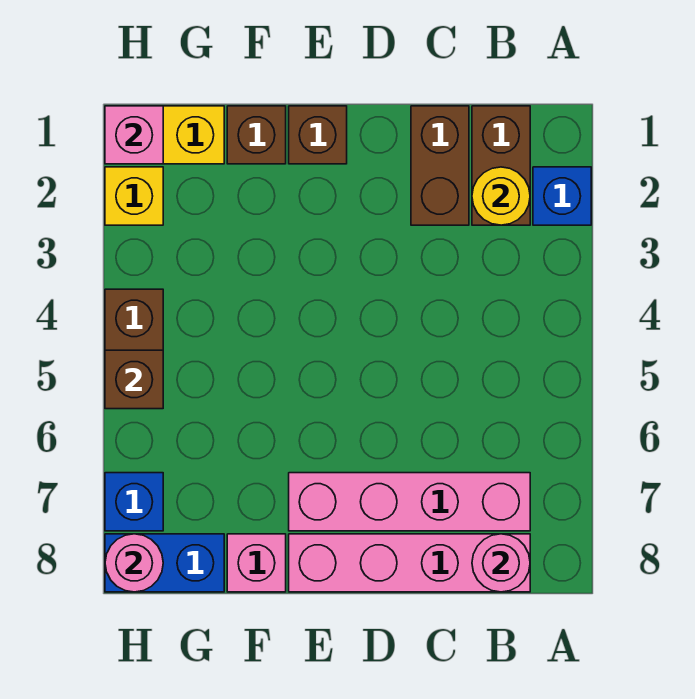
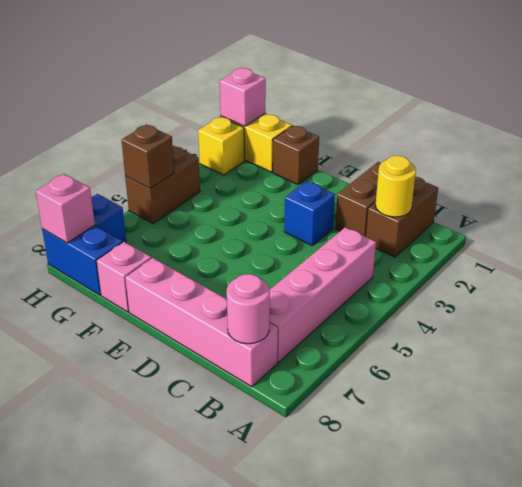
blue brick A2 level 1 -> blue brick D3 level 1
pink brick B7:E7 level 1 -> pink brick B4:B7 level 1
brown brick E1 level 1 -> none
pink round brick H8 level 2 -> pink brick H8 level 2

